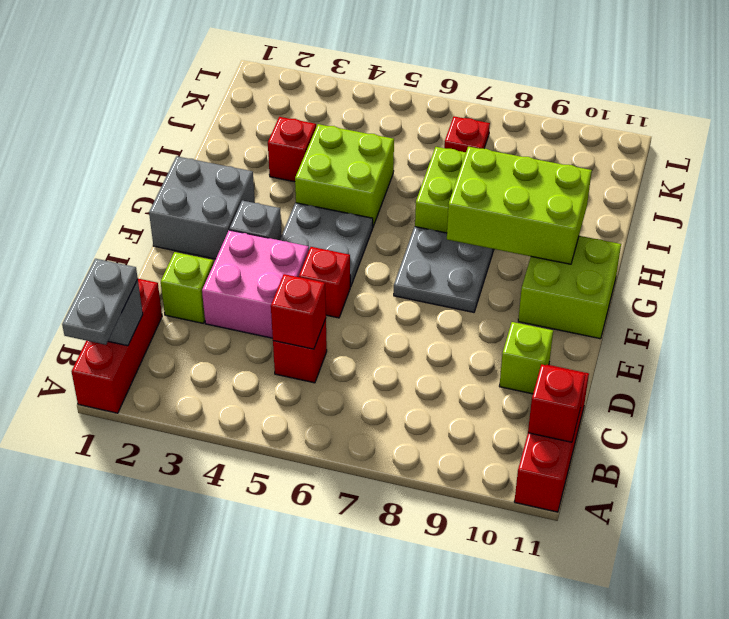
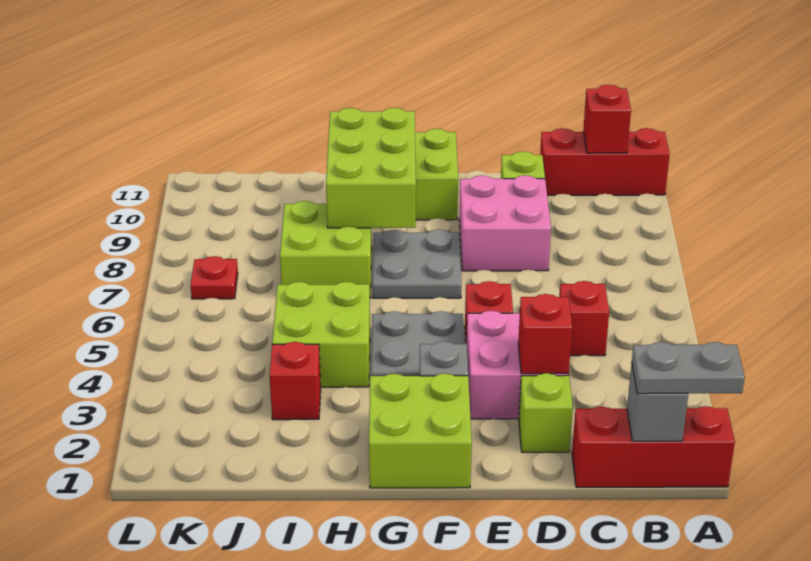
red brick C5 level 2 -> red brick D3 level 2
none -> pink brick D8:E9 level 1
grey brick F1:G2 level 1 -> lime brick F1:G2 level 1

